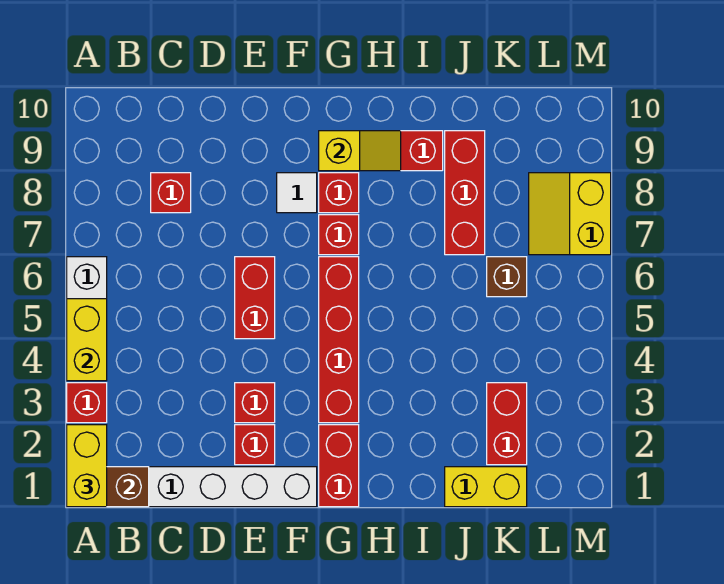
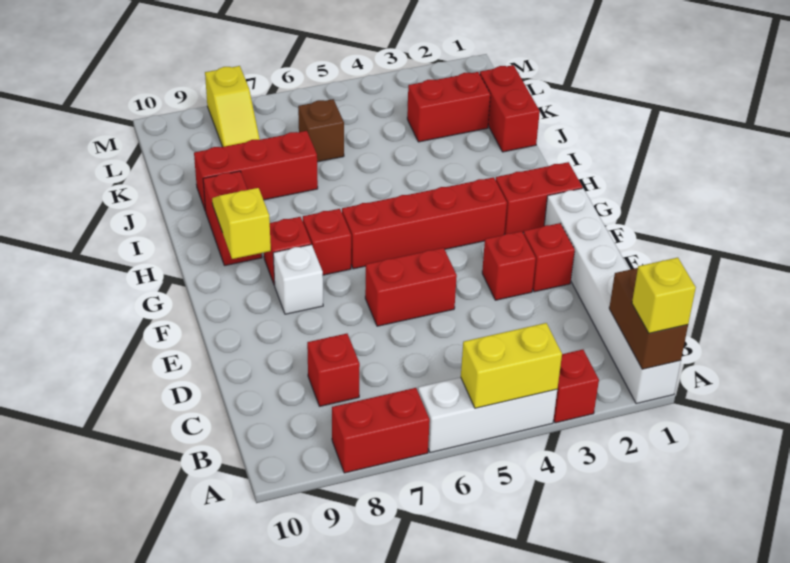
yellow brick A1:A2 level 3 -> yellow brick A1 level 3
none -> red brick A7:A8 level 1
white tile F8 level 1 -> white brick F8 level 1
yellow brick J1:K1 level 1 -> red brick J1:K1 level 1
yellow slope L7:M8 level 1 top M -> yellow slope L8:M8 level 1 top M

